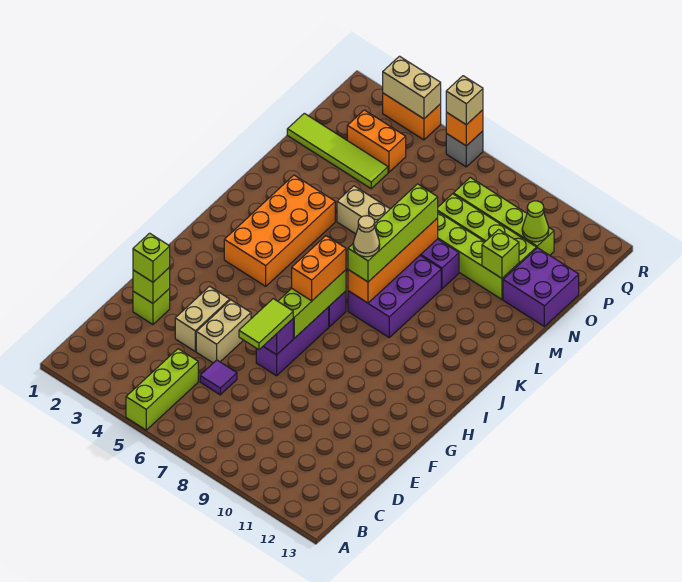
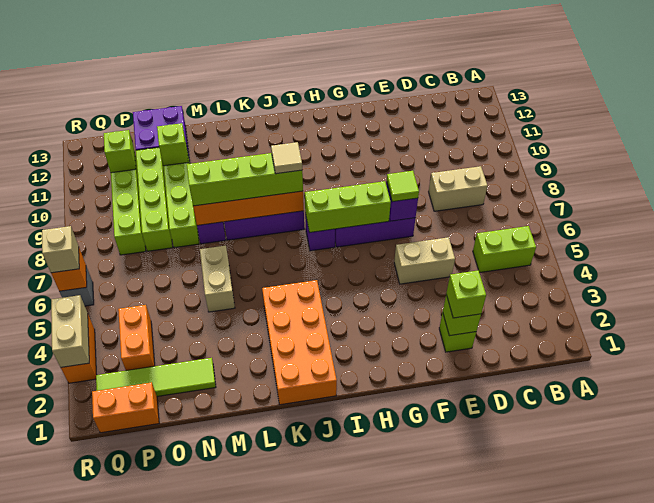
lime brick A5:C5 level 1 -> lime brick B5:C5 level 1
purple tile D6 level 1 -> none
tan brick E4:F4 level 1 -> tan brick C8:D8 level 1
lime tile E7:F7 level 3 -> lime tile F7 level 3
orange brick H7:I7 level 3 -> orange brick P1:Q1 level 1
orange brick I3:L4 level 1 -> orange brick J1:K4 level 1
tan cone J8 level 4 -> tan tile J8 level 4
lime tile O1:O4 level 1 -> lime tile N2:Q2 level 1
lime cone P11 level 2 -> lime brick P11 level 2

